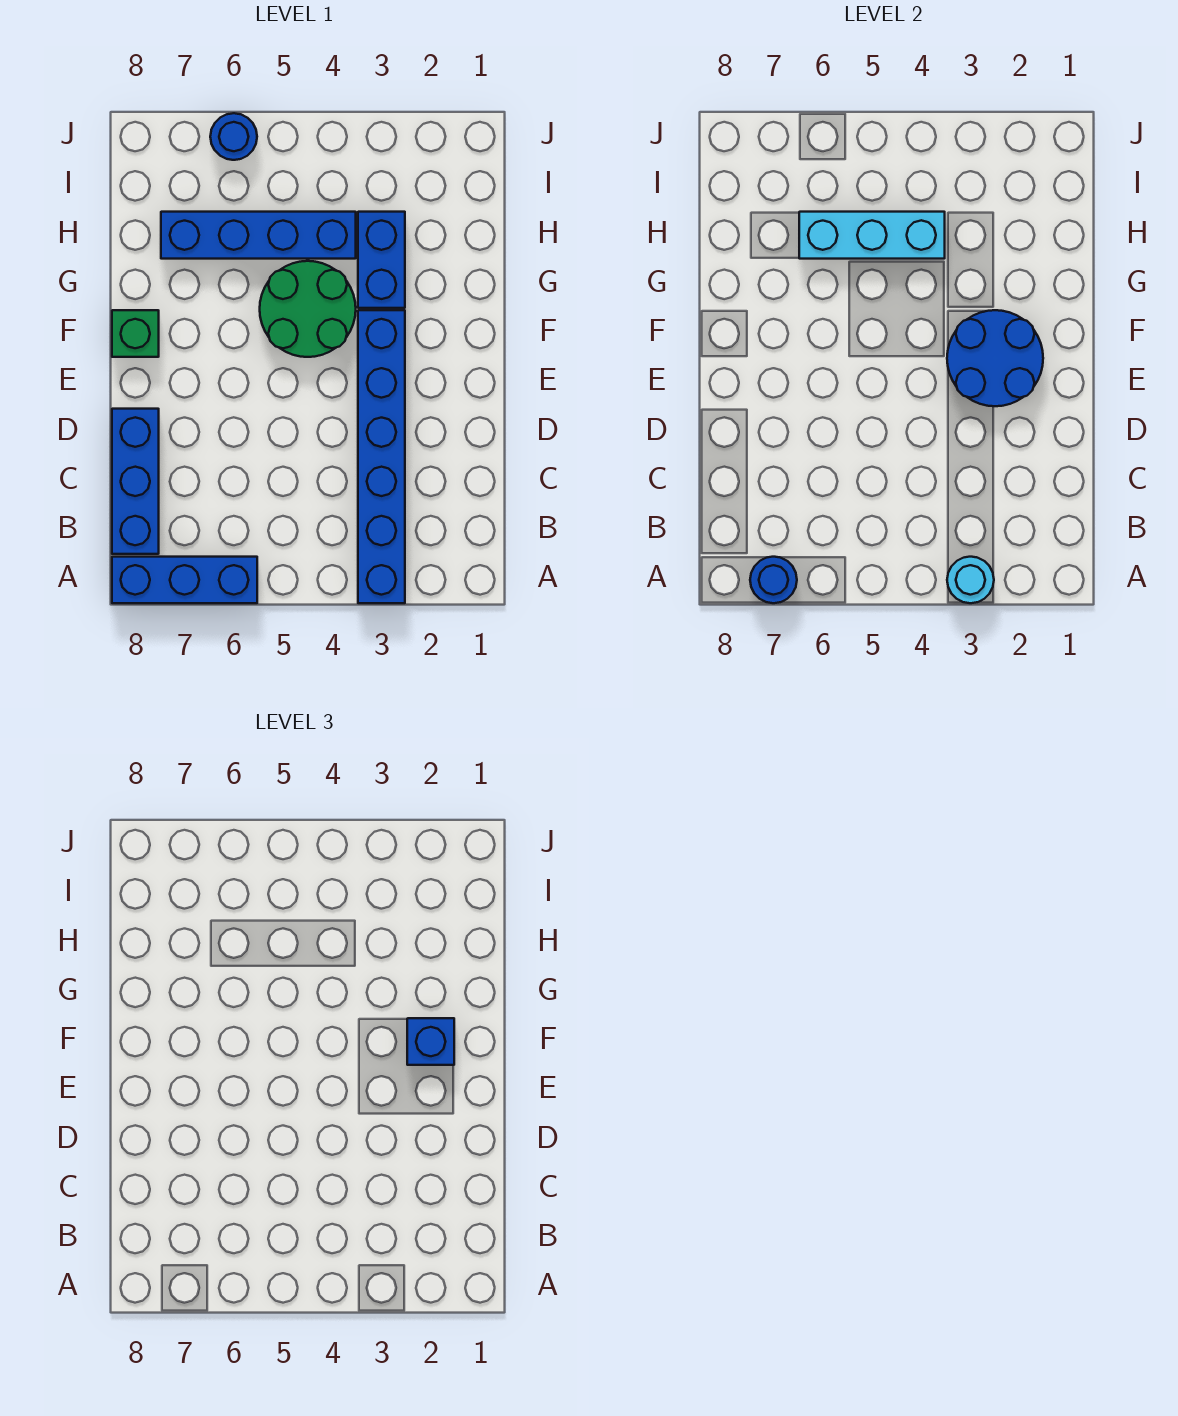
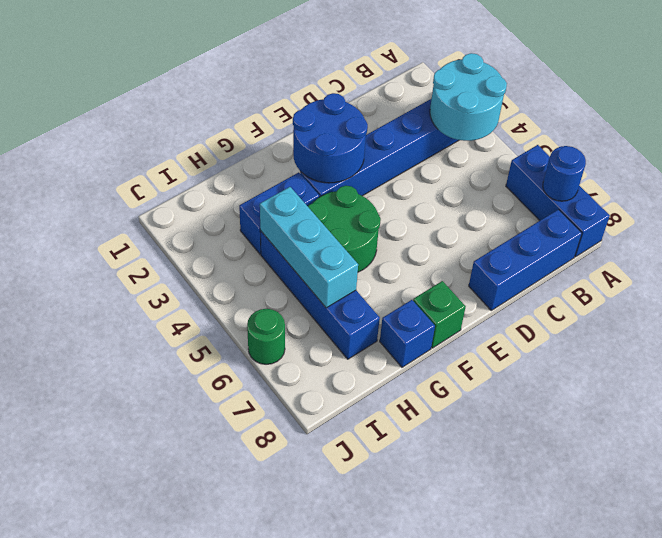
cyan round brick A3 level 2 -> cyan round brick A3:B4 level 2
blue brick F2 level 3 -> blue brick G8 level 1
blue round brick J6 level 1 -> green round brick J6 level 1

